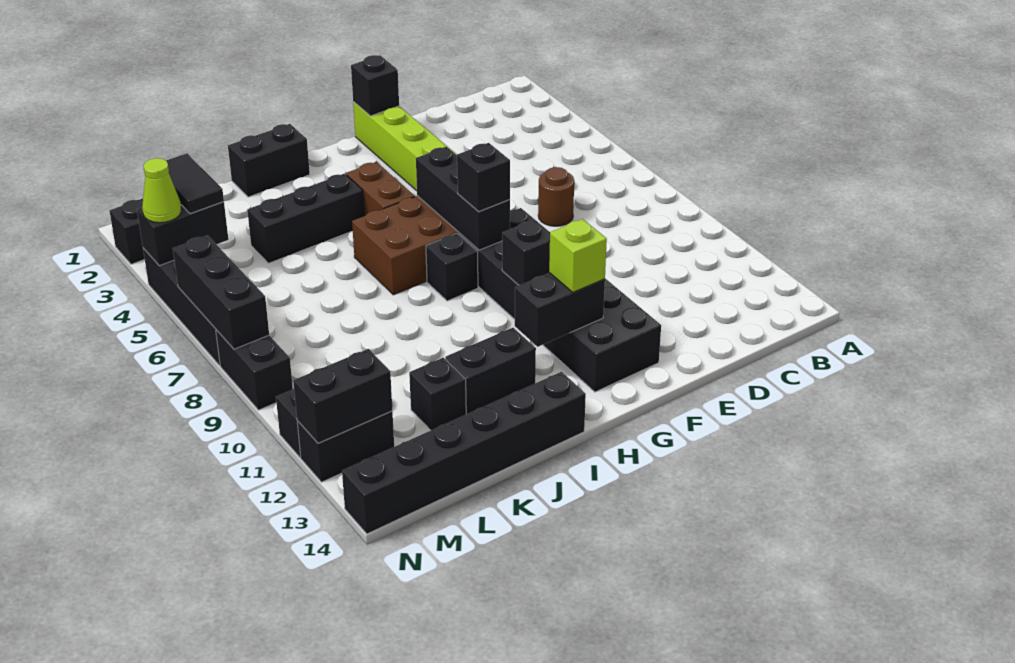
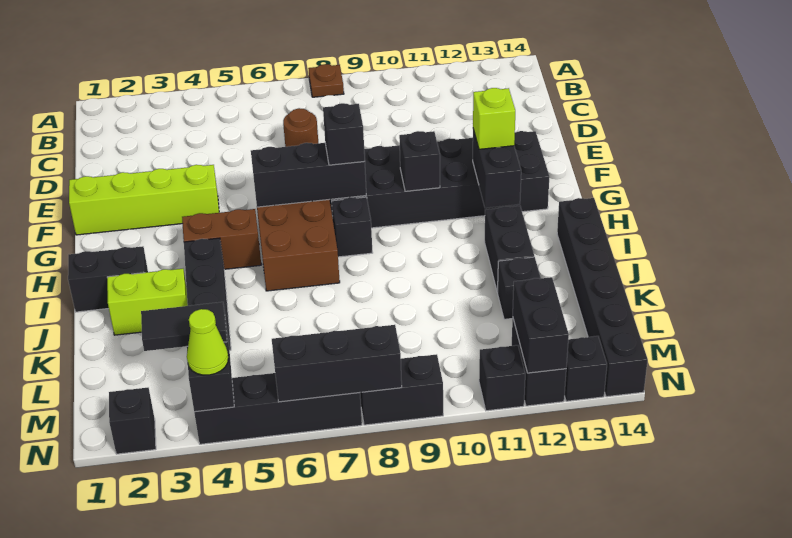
none -> brown plate A8 level 1
black brick F1 level 2 -> black brick N13 level 1
black brick I1:J1 level 1 -> black brick I1:I2 level 1
none -> lime brick J2:J3 level 1

